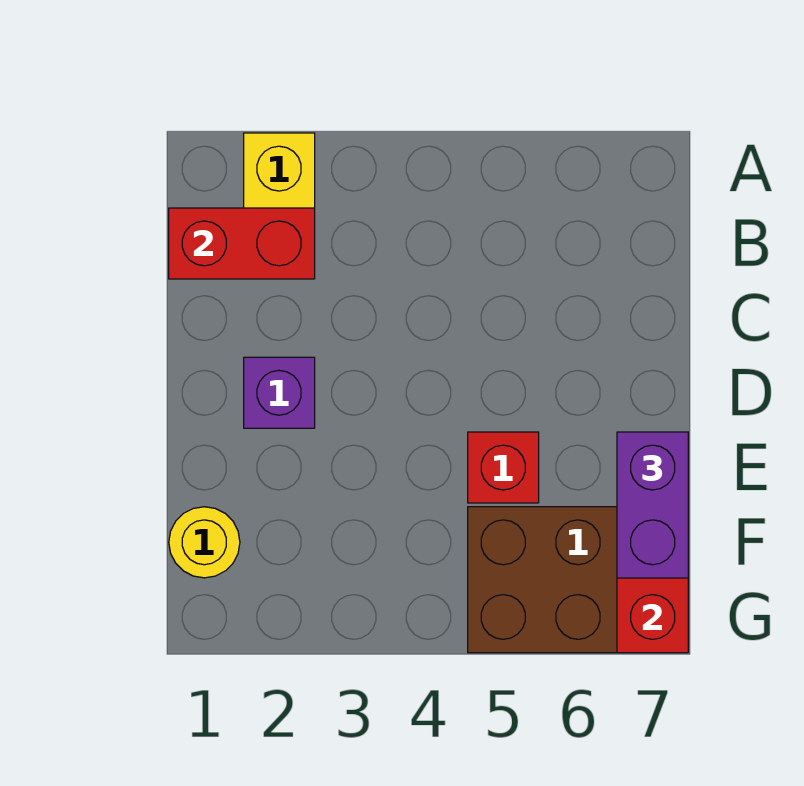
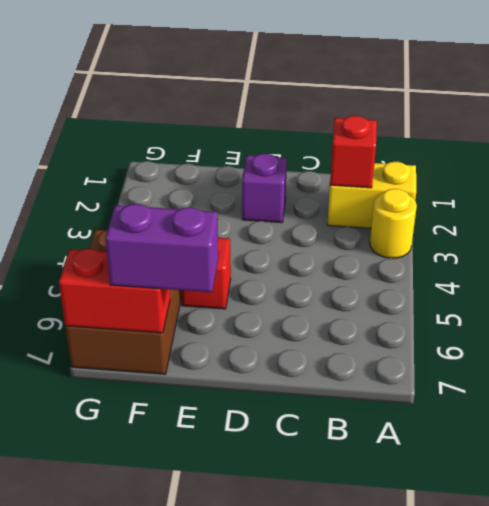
red brick B1:B2 level 2 -> red brick B2 level 2
yellow round brick F1 level 1 -> yellow round brick A3 level 1

